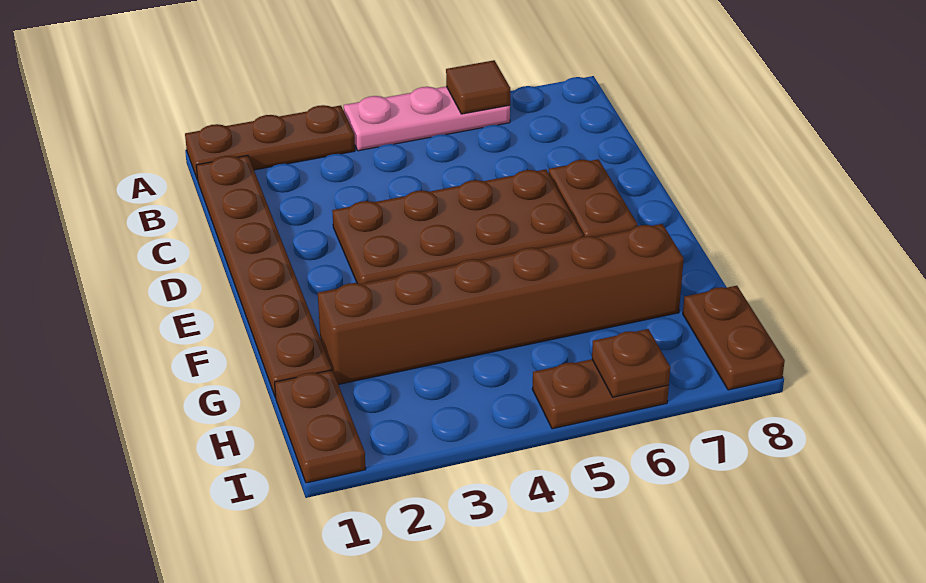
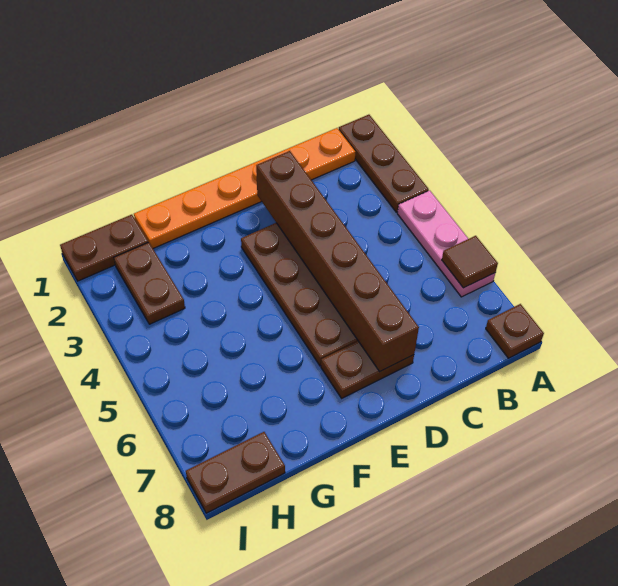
brown plate B1:G1 level 1 -> orange plate B1:G1 level 1
brown brick G2:G7 level 1 -> brown brick D2:D7 level 2
brown plate I5:I6 level 1 -> brown plate H2:H3 level 1
brown plate I6 level 2 -> brown plate A8 level 1

